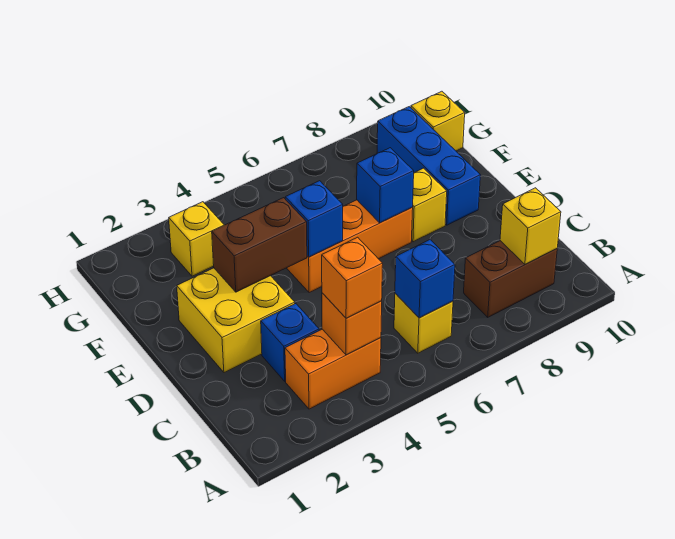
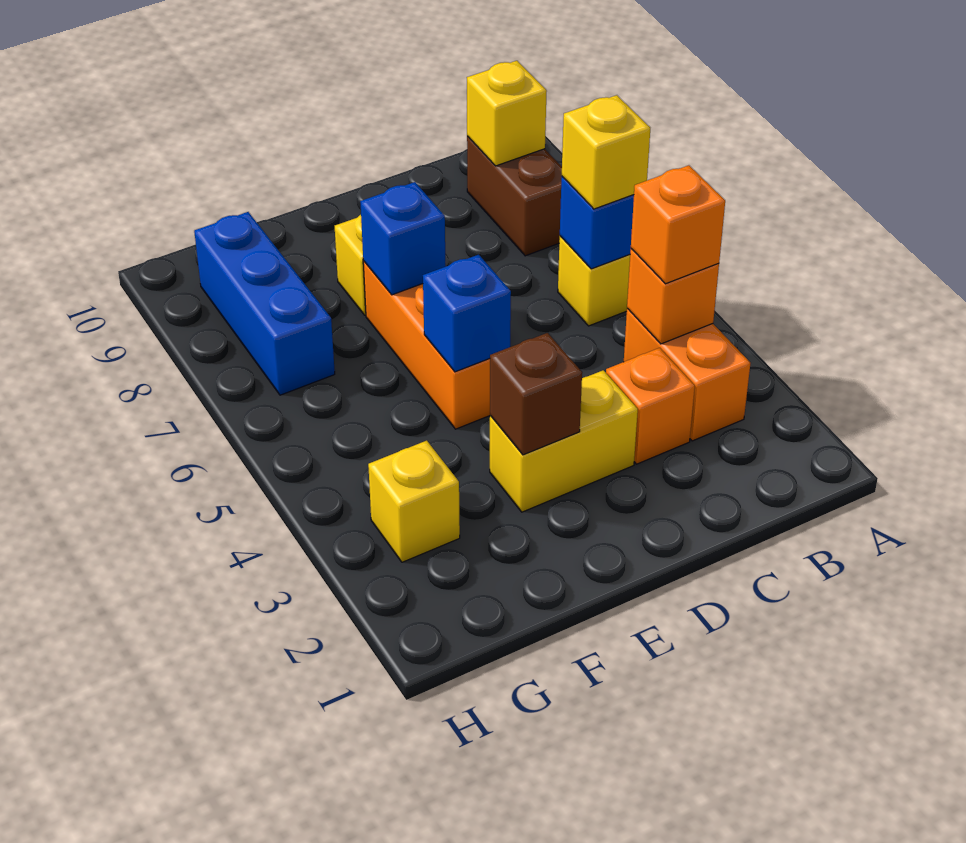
blue brick C3 level 1 -> orange brick C3 level 1
yellow brick D2:E3 level 1 -> yellow brick D3:E3 level 1
brown brick E3:E4 level 2 -> brown brick E3 level 2
blue brick E9:G9 level 1 -> blue brick G7:G9 level 1
yellow brick G10 level 1 -> yellow brick B6 level 3

